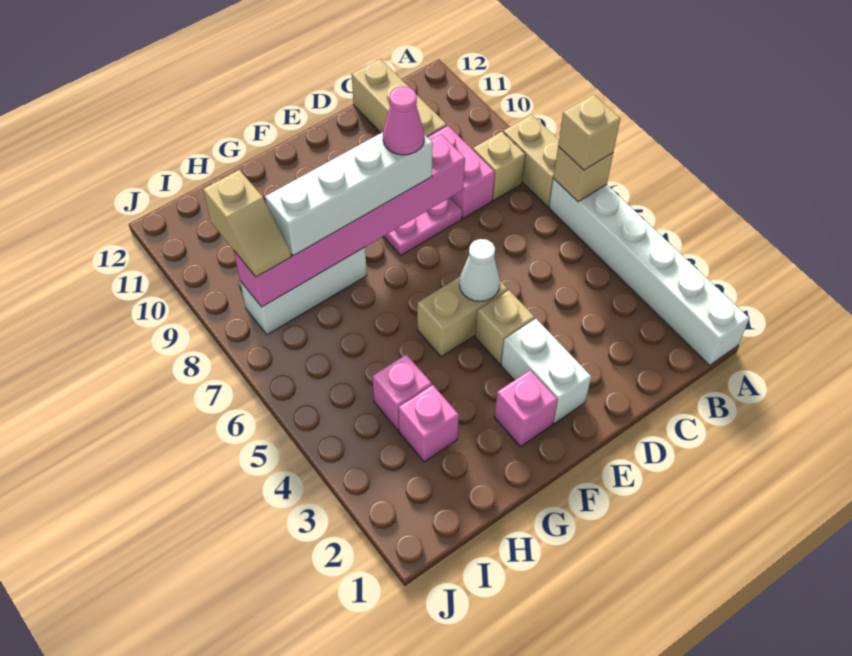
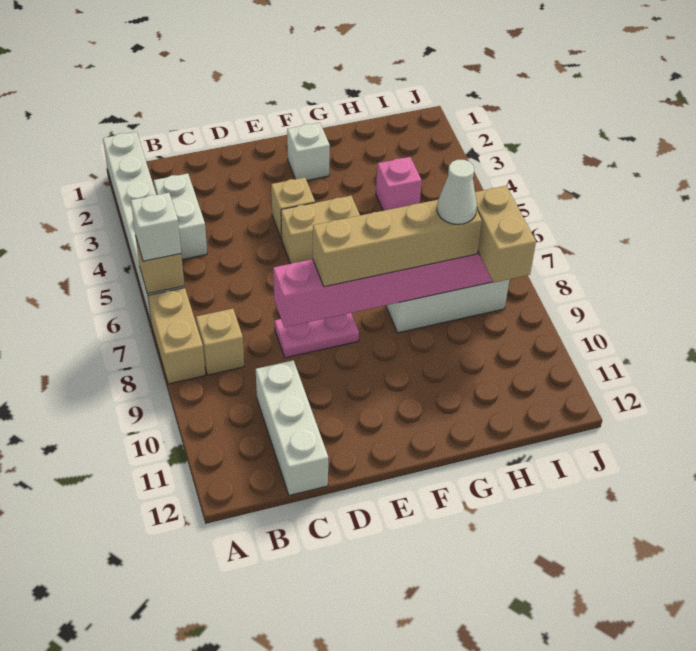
tan brick A6 level 3 -> white brick A6 level 3
pink brick C8:C9 level 1 -> none
tan brick C10:C12 level 1 -> white brick C10:C12 level 1
white brick E2:E3 level 1 -> white brick B3:B4 level 1
white cone E5 level 2 -> white cone H8 level 4
white brick E8:H8 level 3 -> tan brick E8:H8 level 3
pink cone E8 level 4 -> none
pink brick F2 level 1 -> white brick F2 level 1
pink brick H3 level 1 -> none
tan slope I8:I9 level 3 top 9 -> tan brick I8:I9 level 3

